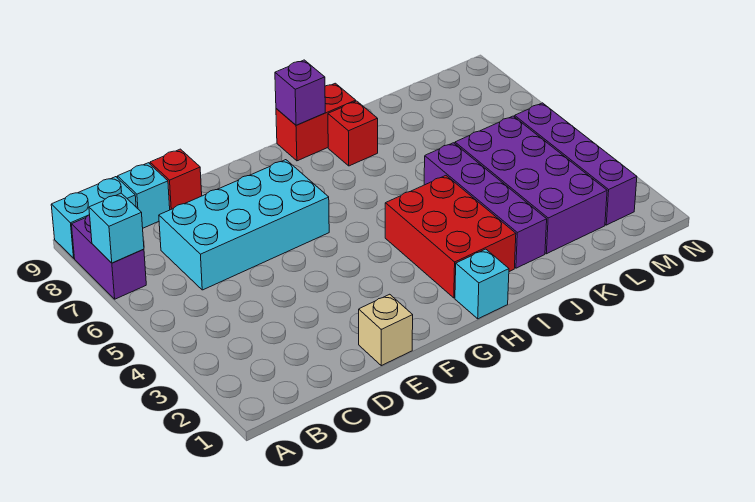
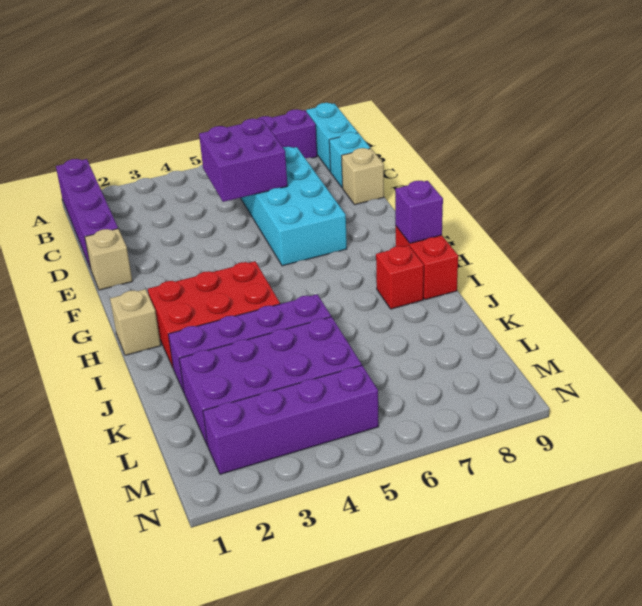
none -> purple brick A1:D1 level 1
cyan brick A7 level 2 -> none
none -> purple brick C5:D6 level 2
red brick D9 level 1 -> tan brick D9 level 1
cyan brick H1 level 1 -> tan brick H1 level 1

